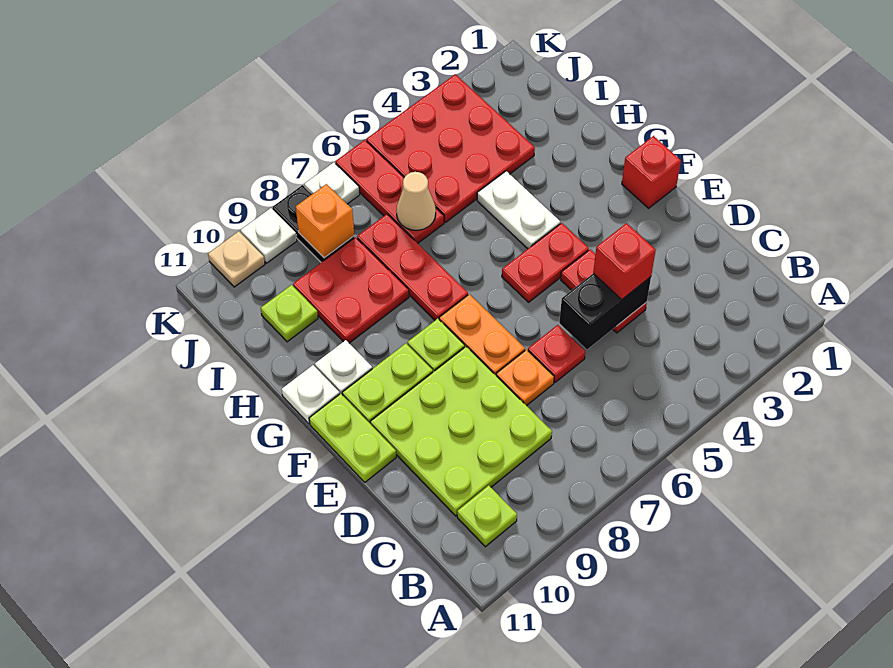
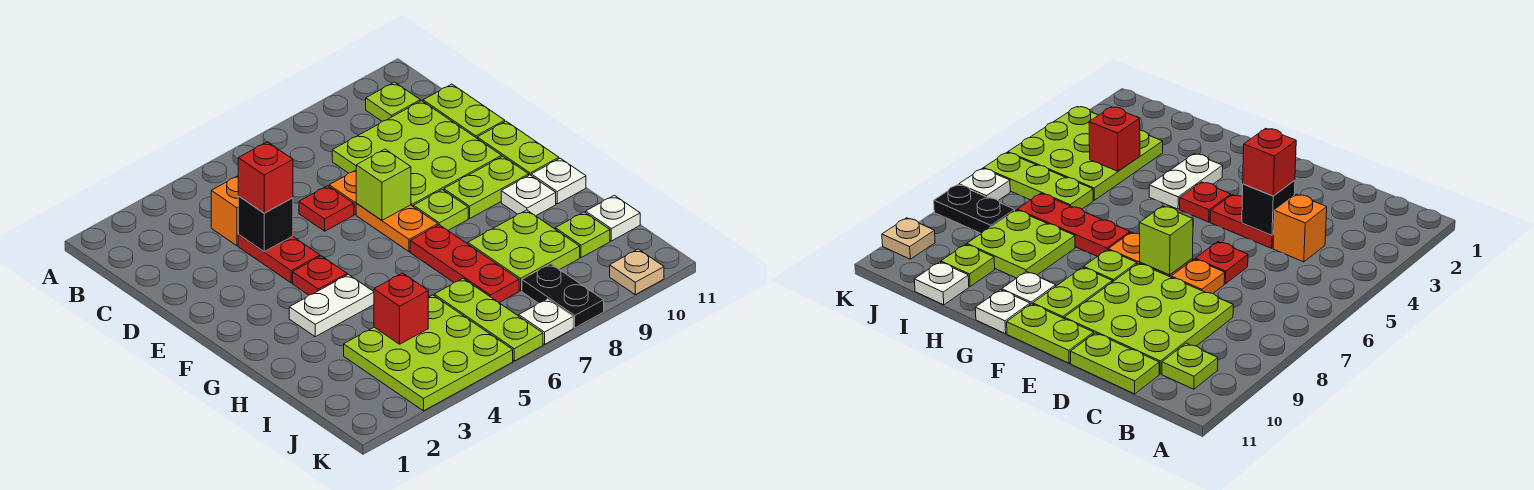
none -> lime plate C11:D11 level 1
black brick D4:D5 level 2 -> black brick D4 level 2
none -> lime brick E7 level 2
red brick F1 level 1 -> red brick I4 level 2
red plate F4:F5 level 1 -> red plate F4 level 1
white plate G4:H4 level 1 -> white plate G3:G4 level 1
red plate H8:I9 level 1 -> lime plate H8:I9 level 1
red plate I3:K5 level 1 -> lime plate I3:K5 level 1
red plate I6:K6 level 1 -> lime plate I6:K6 level 1
tan cone I6 level 2 -> none
orange brick J8 level 2 -> orange brick C4 level 1
white plate K9 level 1 -> white plate I11 level 1

